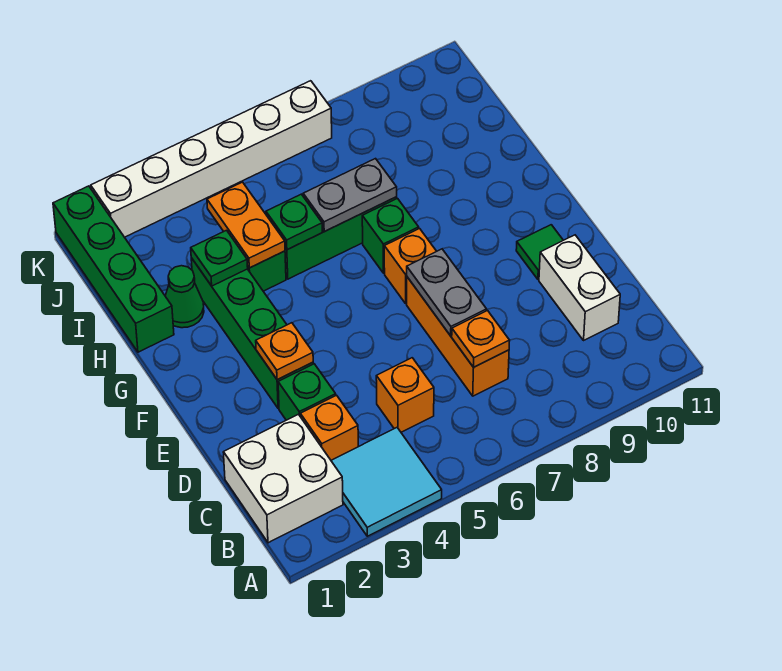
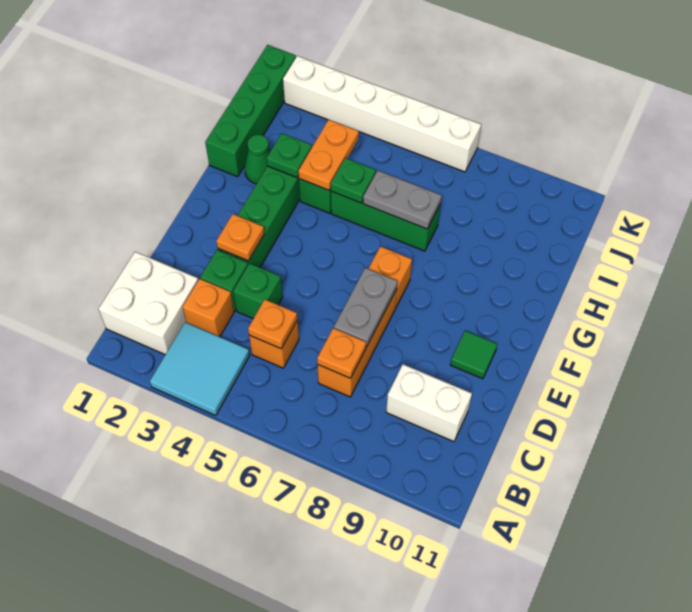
none -> orange plate C5 level 2
white brick C10:D10 level 1 -> white brick C9:C10 level 1
green brick G7 level 1 -> green brick D4 level 1

